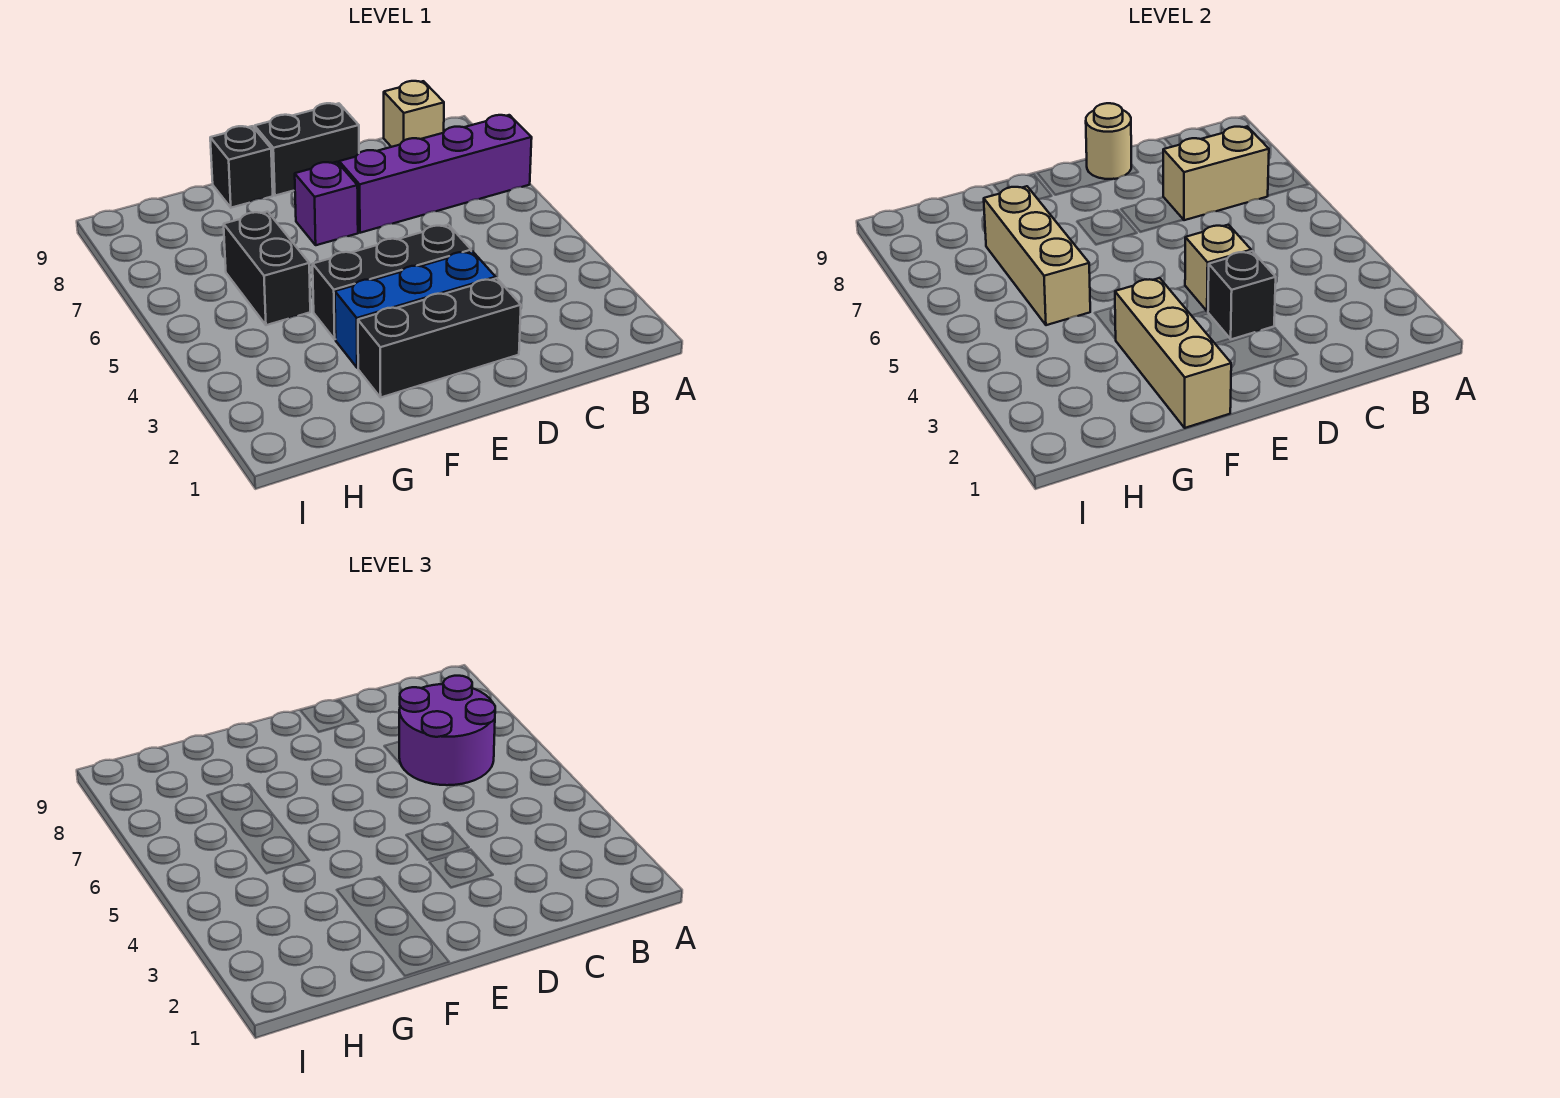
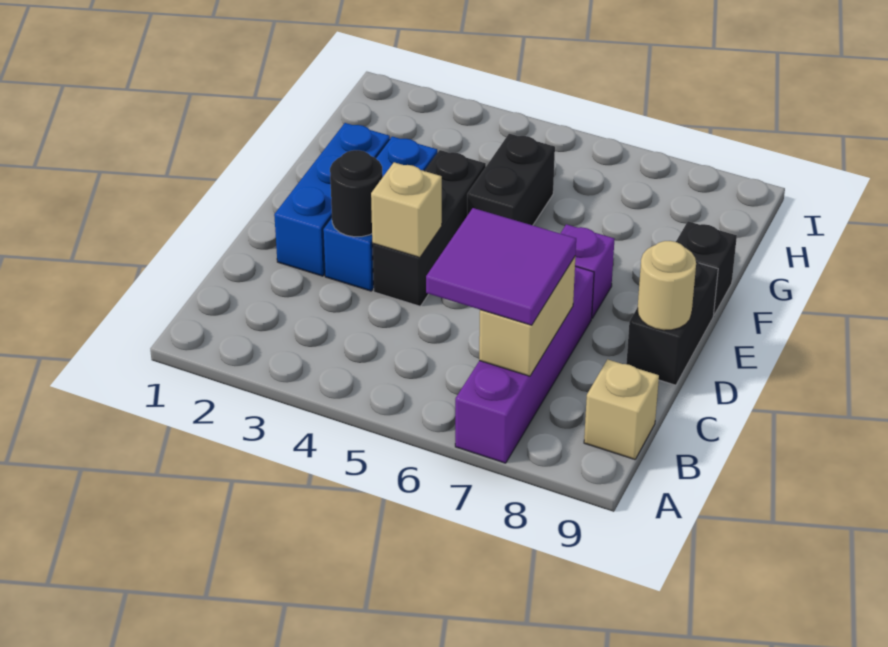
purple round brick B6:C7 level 3 -> purple tile B6:C7 level 3
black brick D2:F2 level 1 -> blue brick D2:F2 level 1
black brick D3 level 2 -> black round brick D3 level 2
tan brick F1:F3 level 2 -> none
black brick G5:G6 level 1 -> black brick F5:G5 level 1
tan brick G5:G7 level 2 -> none

